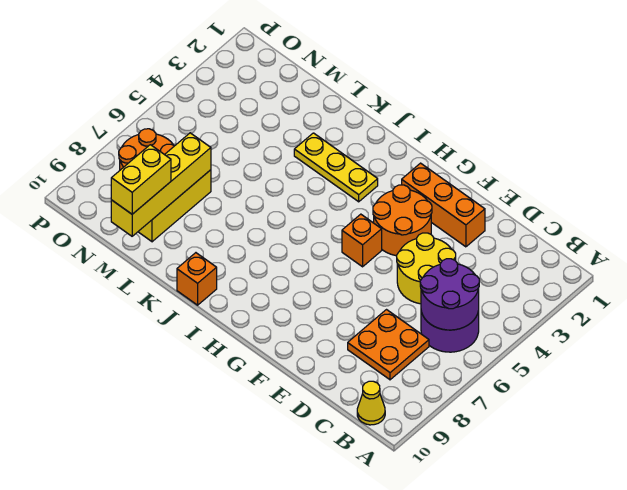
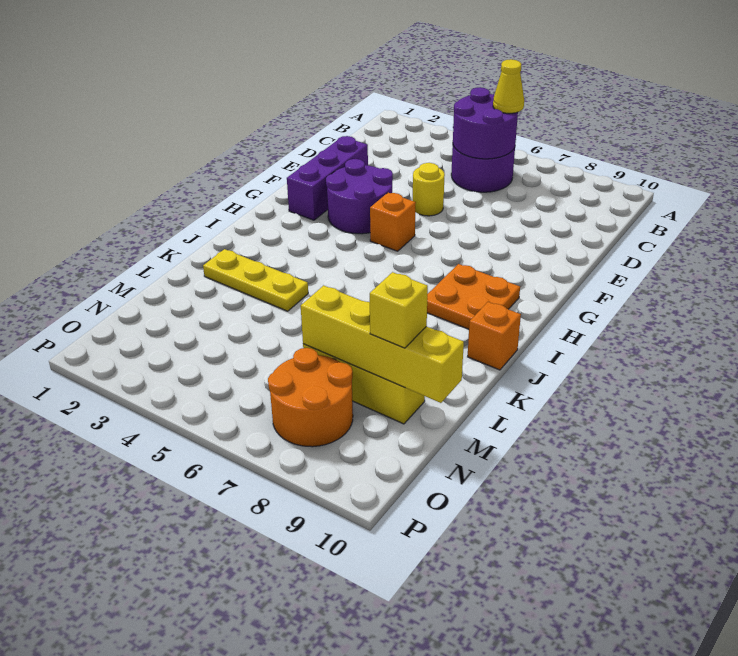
yellow cone B10 level 1 -> yellow cone B6 level 3
orange plate C7:D8 level 1 -> orange plate H8:I9 level 1
yellow round brick D4:E5 level 1 -> yellow round brick E5 level 1
orange brick E2:G2 level 1 -> purple brick E2:G2 level 1
orange round brick F3:G4 level 1 -> purple round brick F3:G4 level 1
yellow plate I3:K3 level 1 -> yellow plate K2:K4 level 1
yellow brick M9:M10 level 3 -> yellow brick M9 level 3

